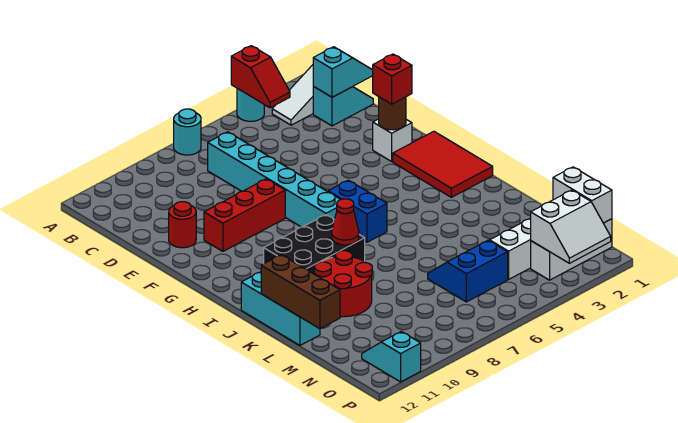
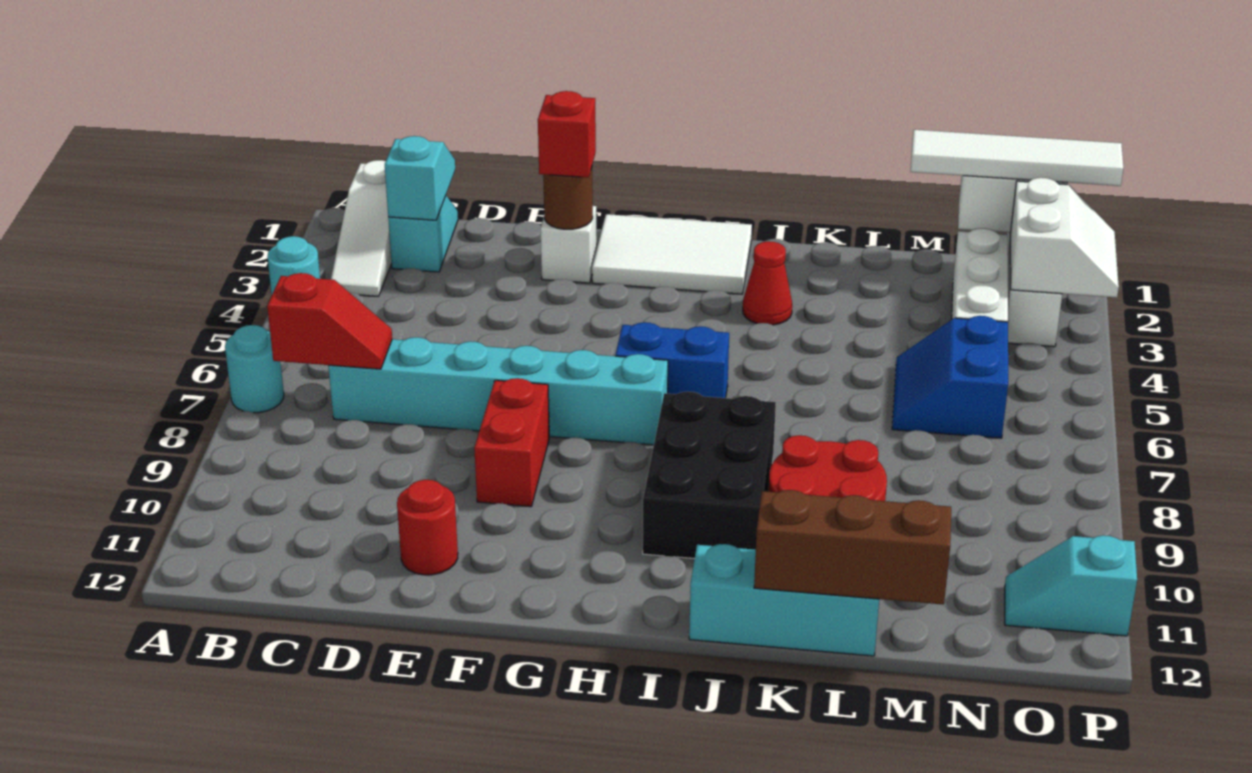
red slope A4:B4 level 2 top A -> red slope B7:C7 level 2 top B
red brick F8:F10 level 1 -> red brick F8:F9 level 1
red tile G1:I2 level 1 -> white tile G1:I2 level 1
red cone J8 level 2 -> red cone J3 level 1
none -> white tile M1:P1 level 3

